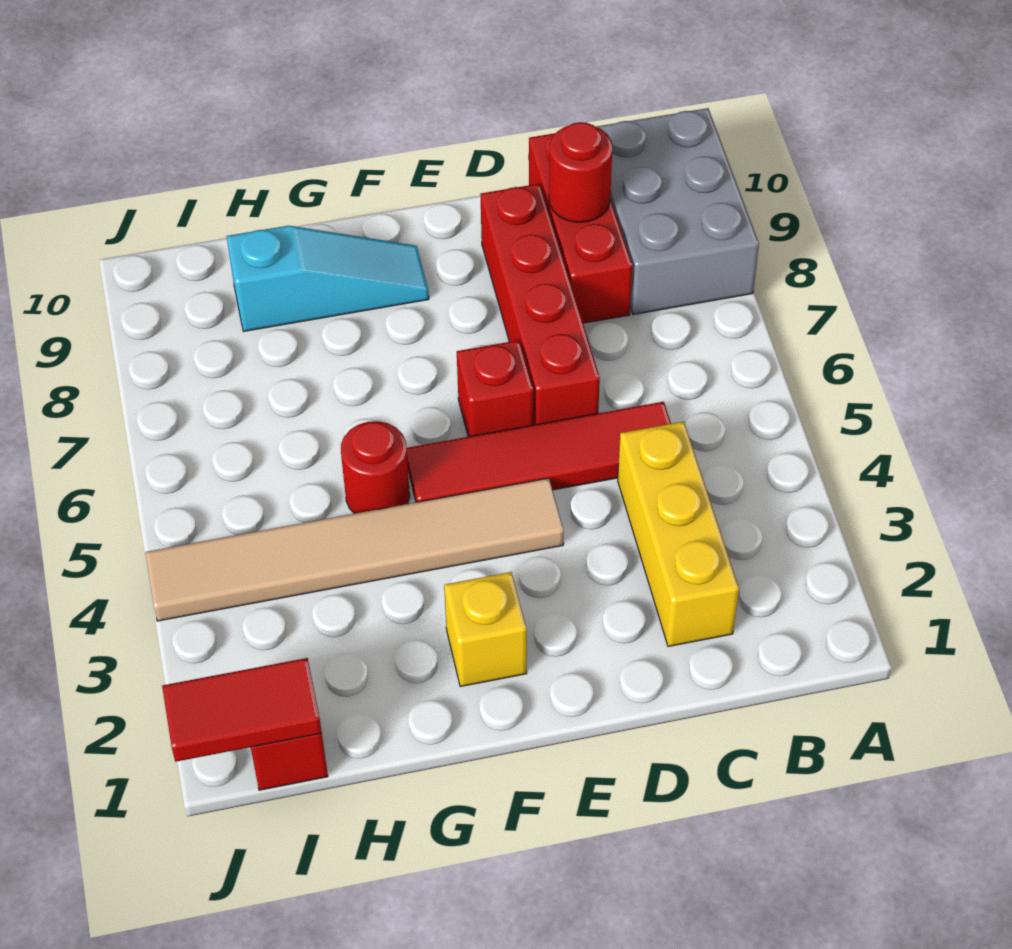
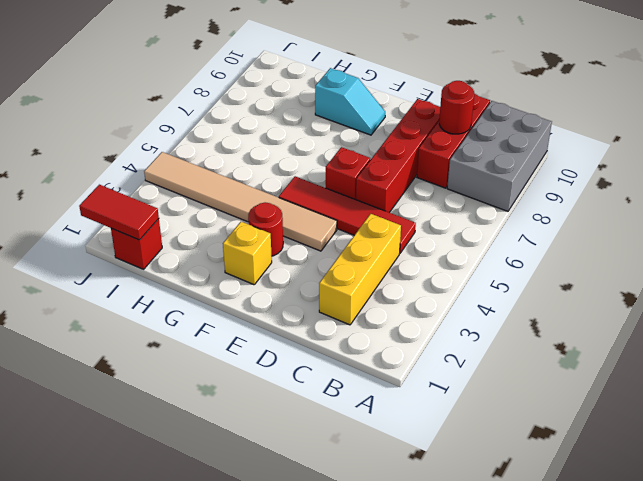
cyan slope F9:H9 level 1 top H -> cyan slope F9:G9 level 1 top G
red round brick G5 level 1 -> red round brick F3 level 1

